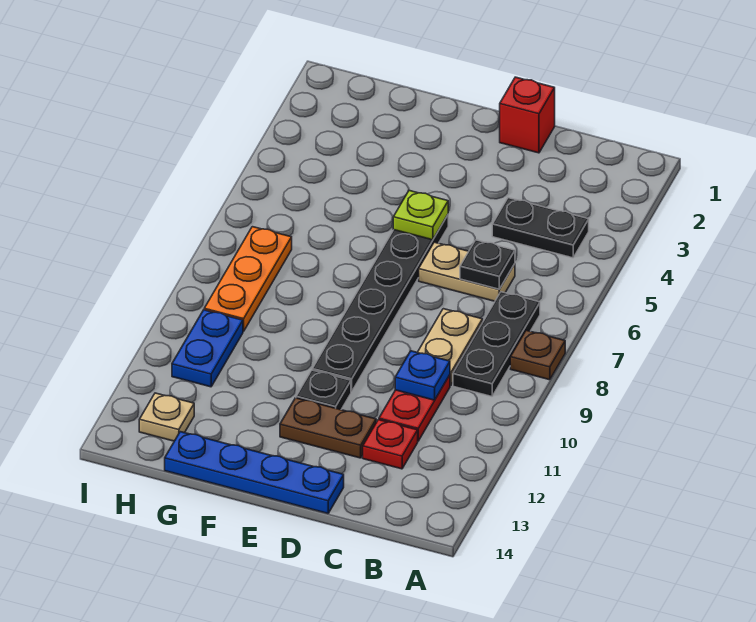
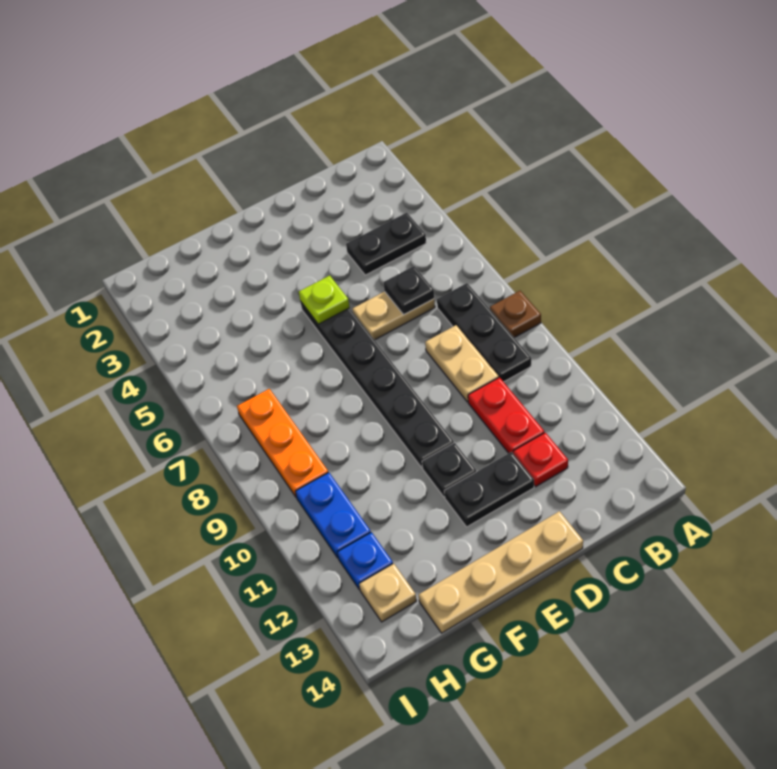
blue plate C10 level 2 -> blue plate H12 level 1
red brick D1 level 1 -> none
brown plate D12:E12 level 1 -> black plate D12:E12 level 1
blue plate D14:G14 level 1 -> tan plate D14:G14 level 1

